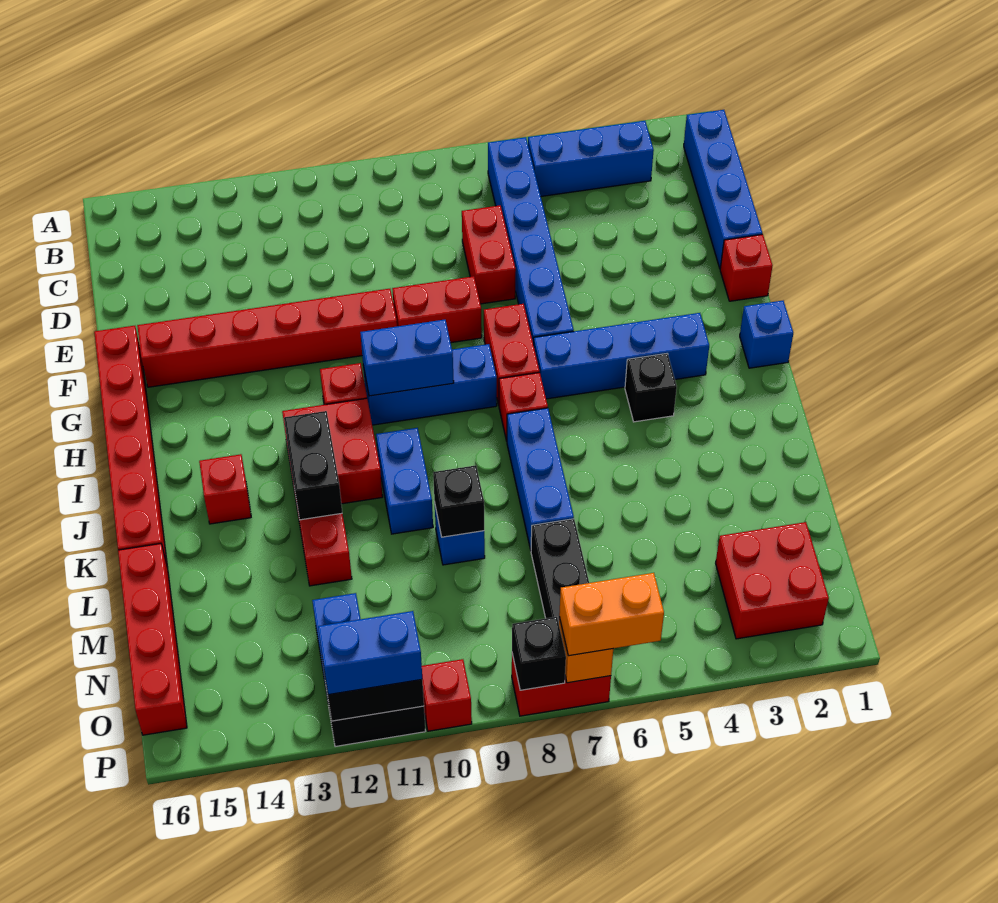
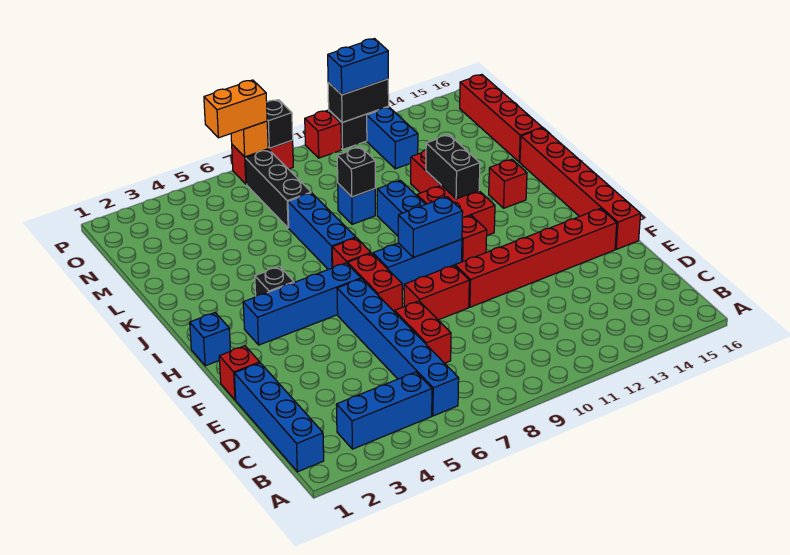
red brick N2:O3 level 1 -> none

